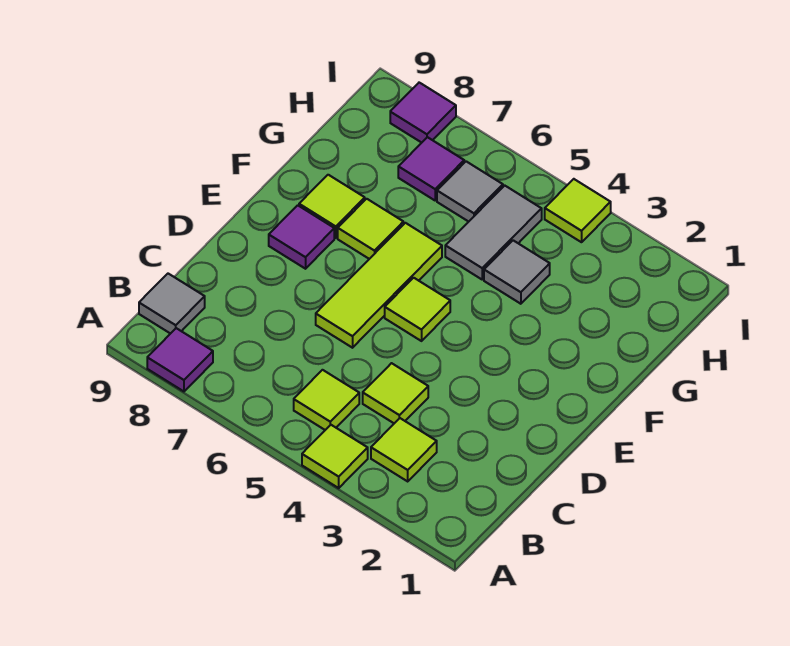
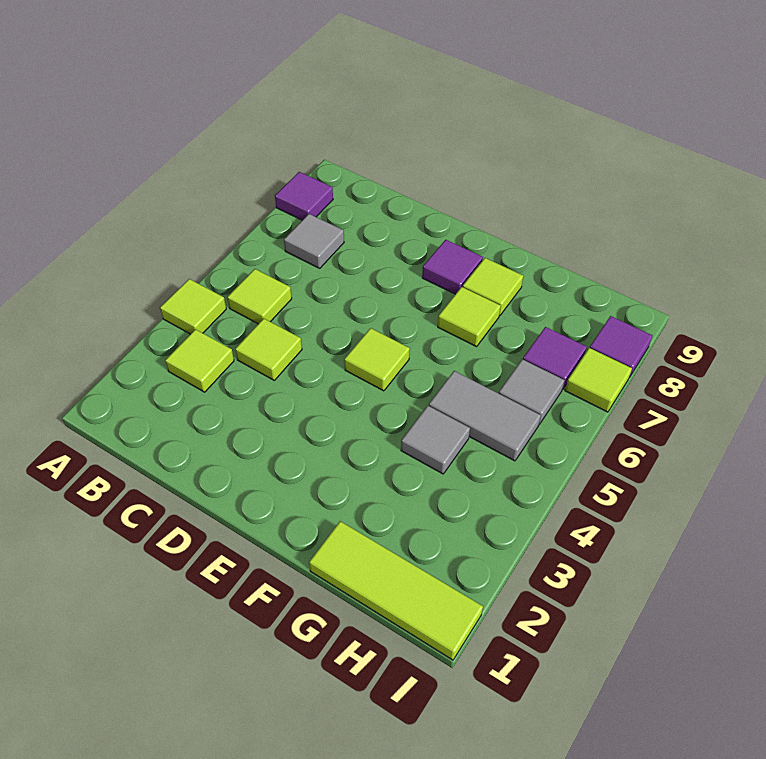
grey tile B9 level 1 -> grey tile B7 level 1
lime tile D6:F6 level 1 -> lime tile G1:I1 level 1
lime tile I4 level 1 -> lime tile I7 level 1

